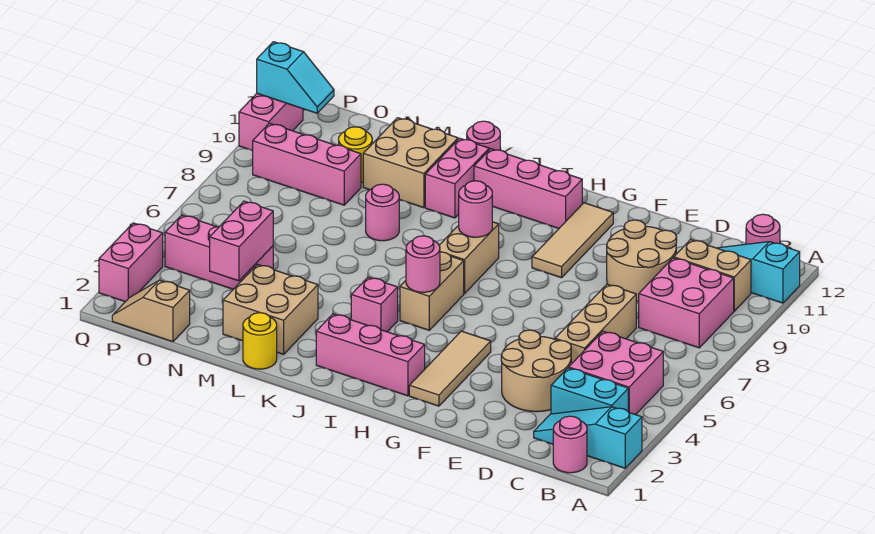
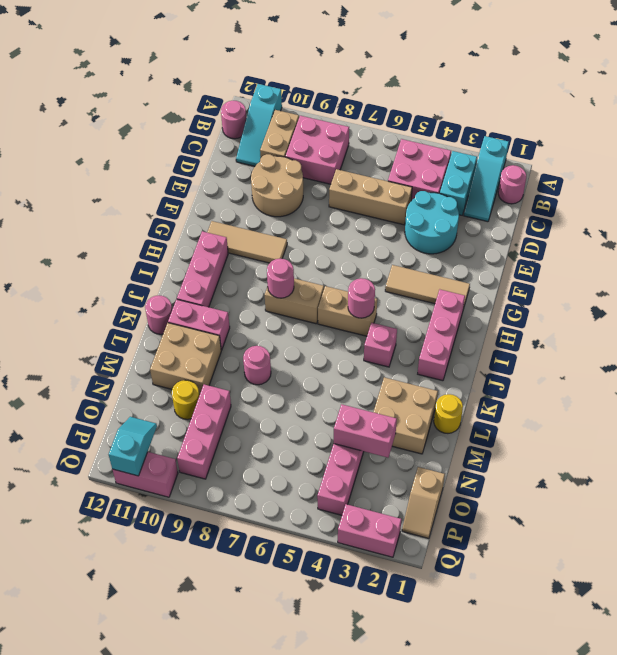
tan round brick D3:E4 level 1 -> cyan round brick D3:E4 level 1

